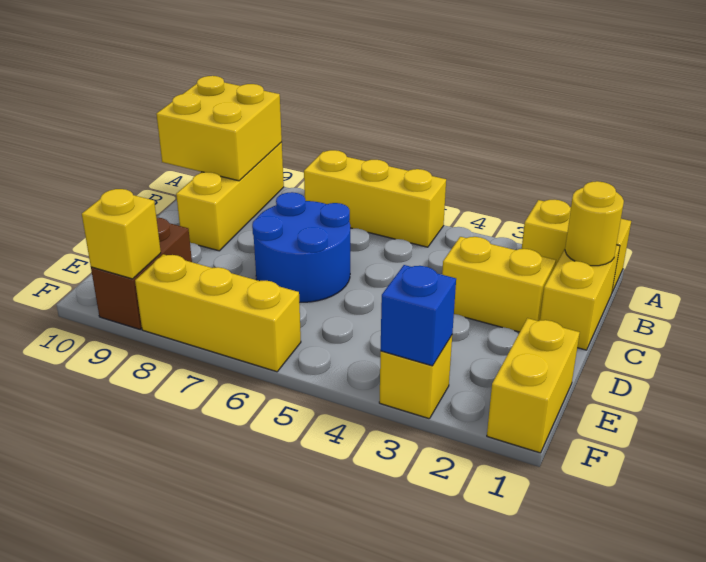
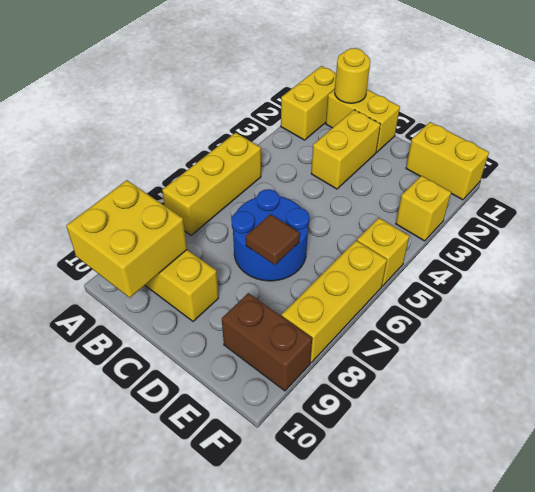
none -> brown tile D7 level 2
blue brick F3 level 2 -> none
yellow brick F9 level 2 -> yellow brick F5 level 1

